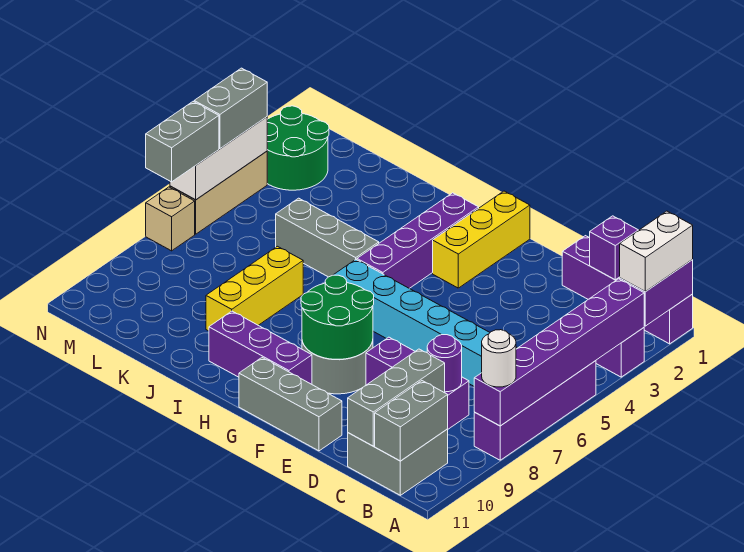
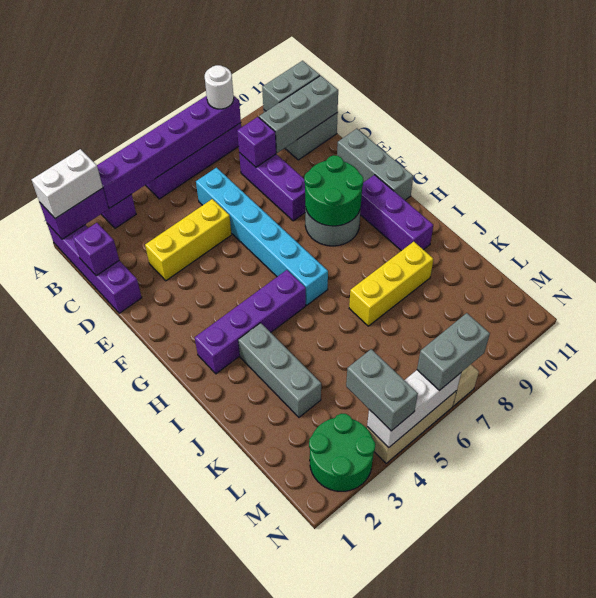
purple round brick C8 level 2 -> purple brick C8 level 2
yellow brick G1:G3 level 1 -> yellow brick D3:D5 level 1
grey brick I5:K5 level 1 -> grey brick I3:K3 level 1
grey brick N4:N5 level 3 -> grey brick M4:N4 level 3

